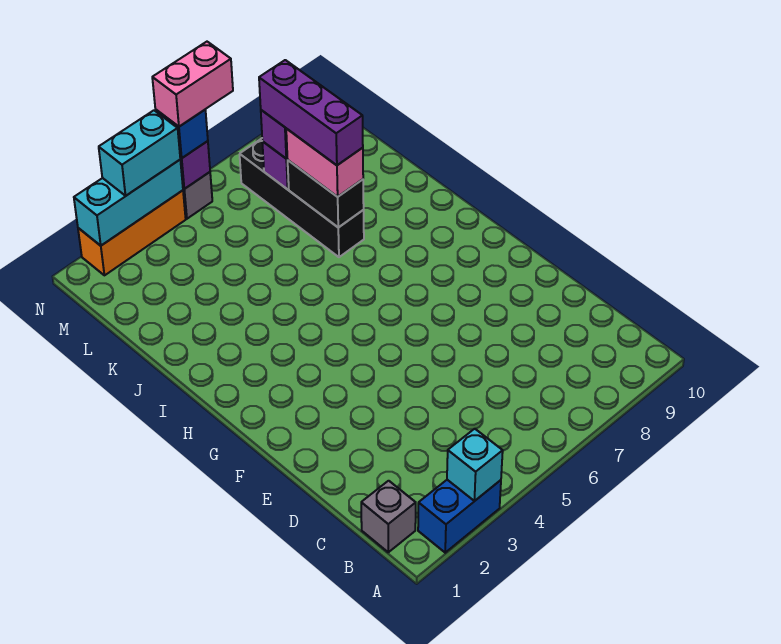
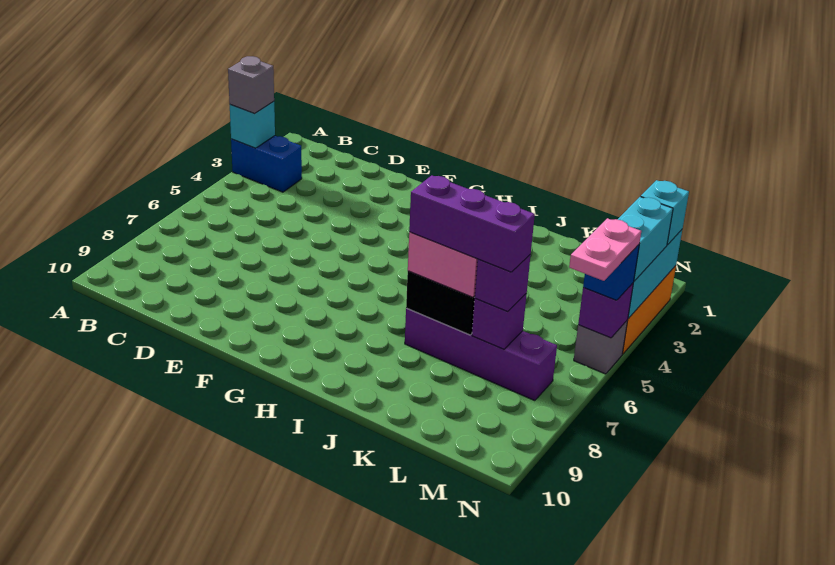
blue brick A2:A3 level 1 -> blue brick A3:B3 level 1
grey brick B1 level 1 -> grey brick A3 level 3
black brick J7:M7 level 1 -> purple brick J7:M7 level 1
none -> cyan brick N2 level 3
pink brick N5:N6 level 4 -> pink plate N5:N6 level 4

